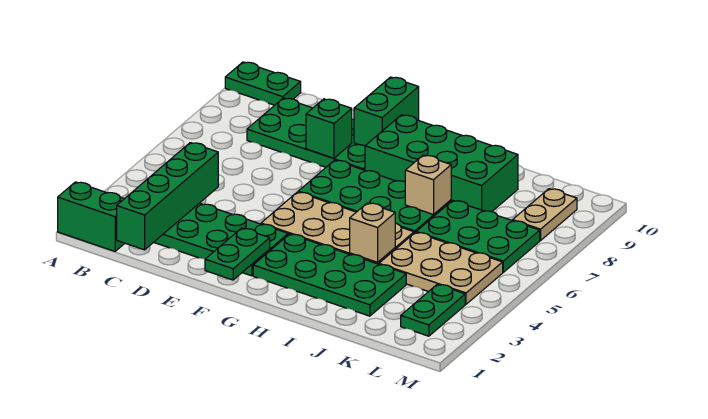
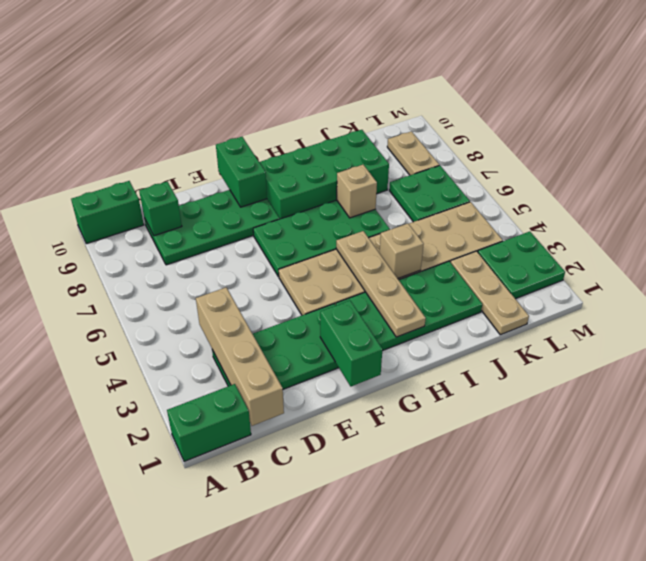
green plate A10:B10 level 1 -> green brick A10:B10 level 1
green brick C1:C4 level 2 -> tan brick C1:C4 level 2
green brick E8 level 2 -> green brick C9 level 2
green plate F1:F2 level 2 -> green brick F1:F2 level 2
none -> tan plate H2:H5 level 2
green plate J6:L7 level 1 -> green plate K6:L7 level 1
none -> tan plate K1:K3 level 1
green plate L2:L3 level 1 -> green plate L2:M3 level 1

